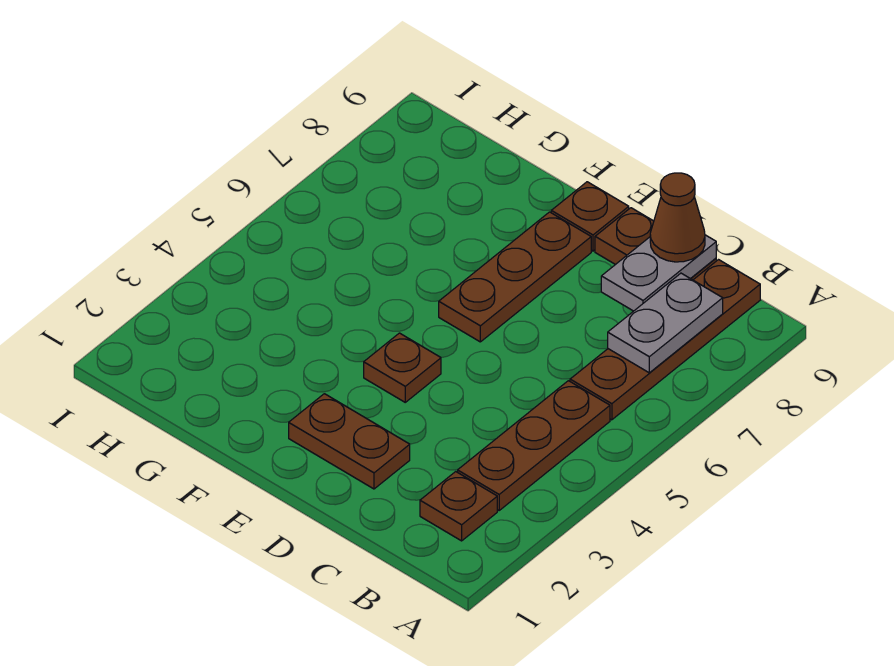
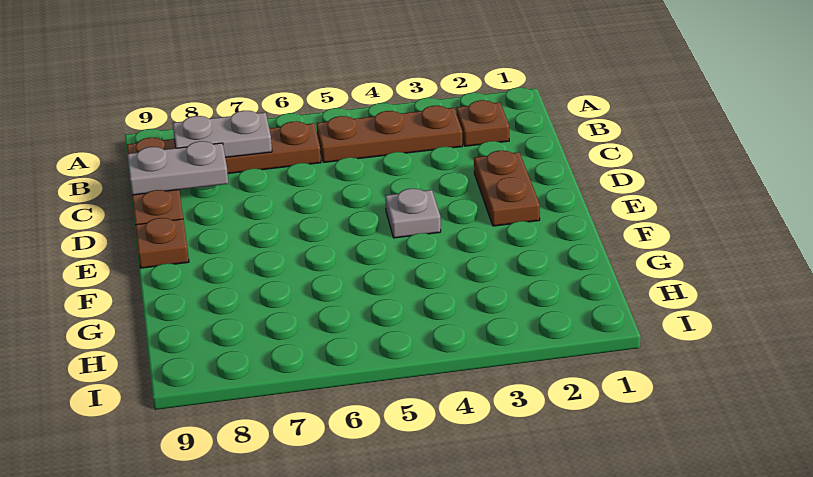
brown cone C9 level 3 -> none
brown plate E4 level 1 -> grey plate E4 level 1
brown plate E6:E8 level 1 -> none

